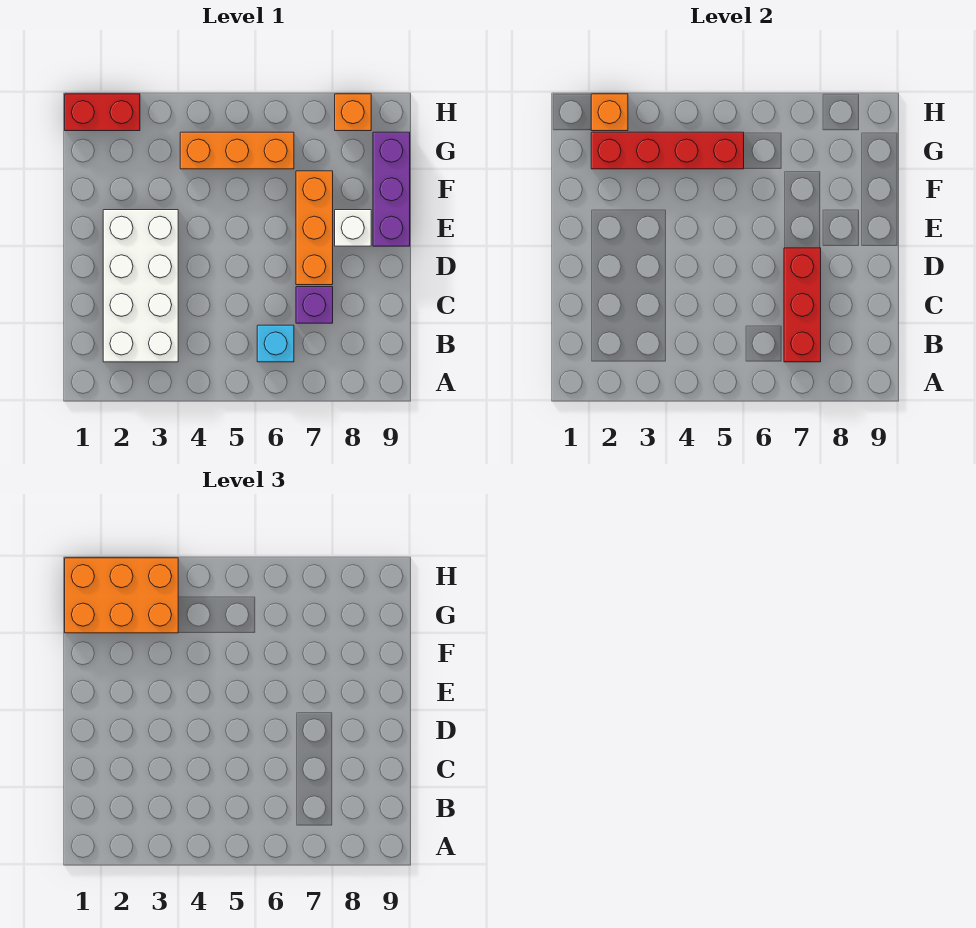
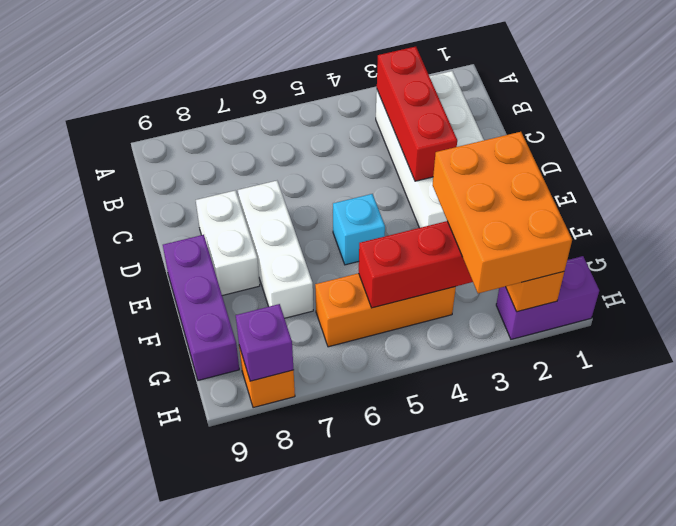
cyan brick B6 level 1 -> cyan brick E5 level 1
red brick B7:D7 level 2 -> red brick B3:D3 level 2
purple brick C7 level 1 -> purple brick H8 level 2
orange brick D7:F7 level 1 -> white brick D7:F7 level 1
white brick E8 level 1 -> white brick D8:E8 level 1
orange brick G1:H3 level 3 -> orange brick F2:H3 level 3
red brick H1:H2 level 1 -> purple brick H1:H2 level 1

